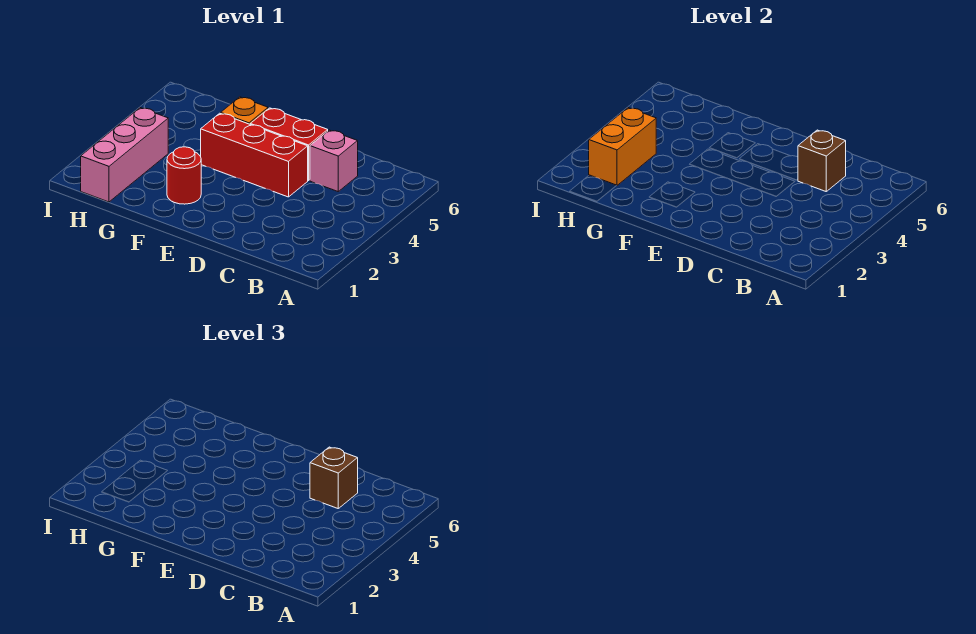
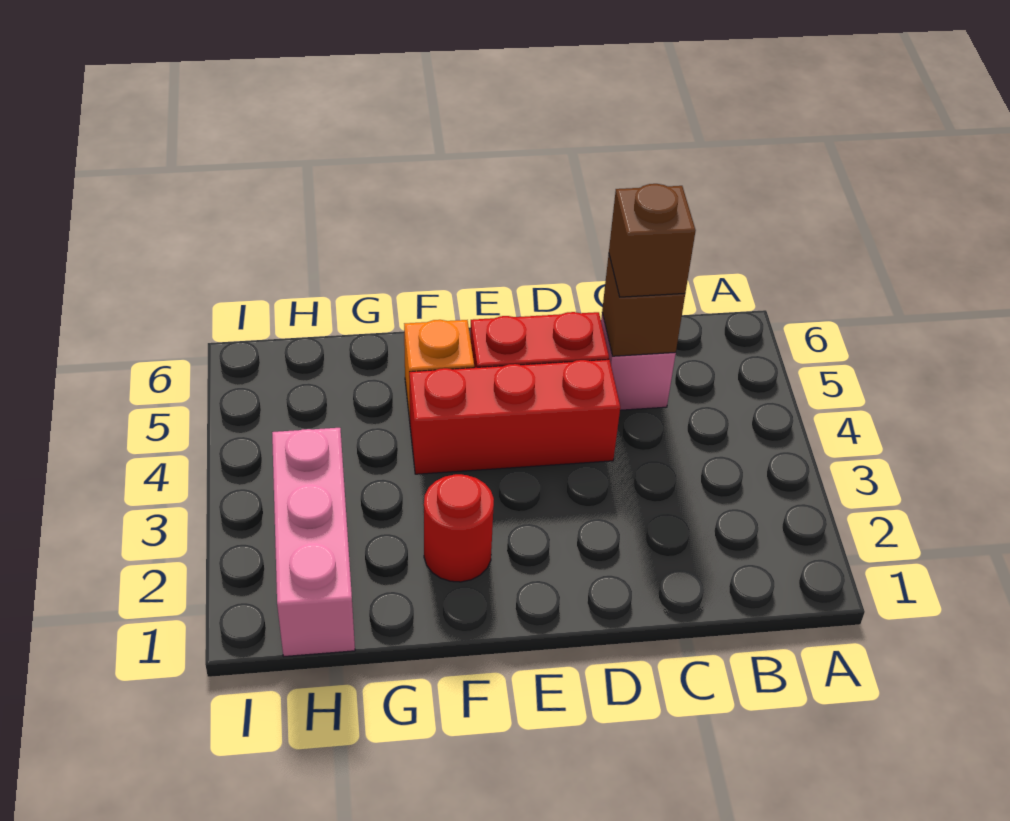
orange brick H2:H3 level 2 -> none

